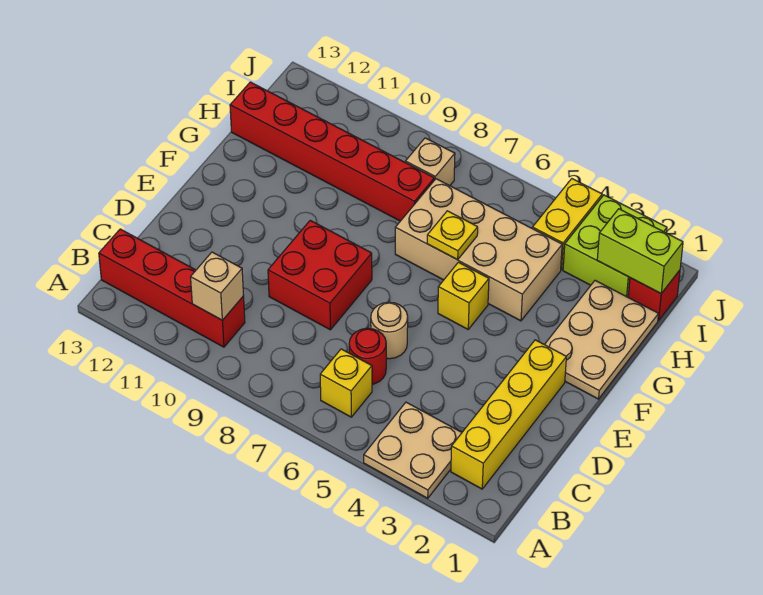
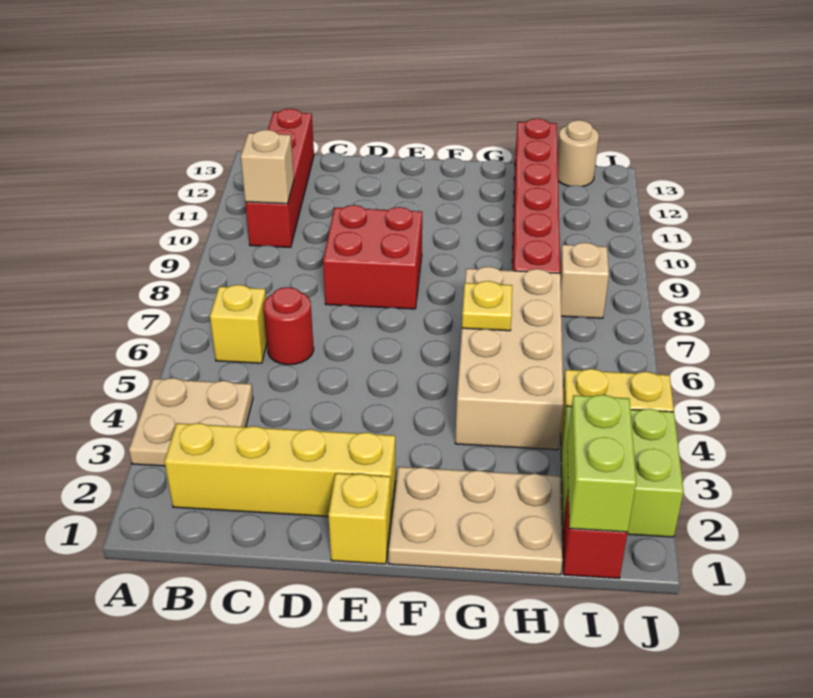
tan round brick D6 level 1 -> tan round brick I13 level 1
yellow brick F5 level 1 -> yellow brick E1 level 1

